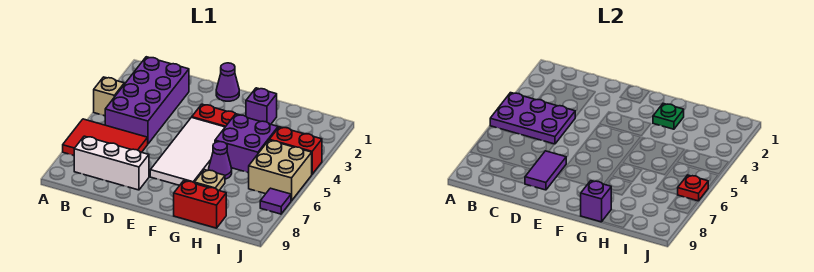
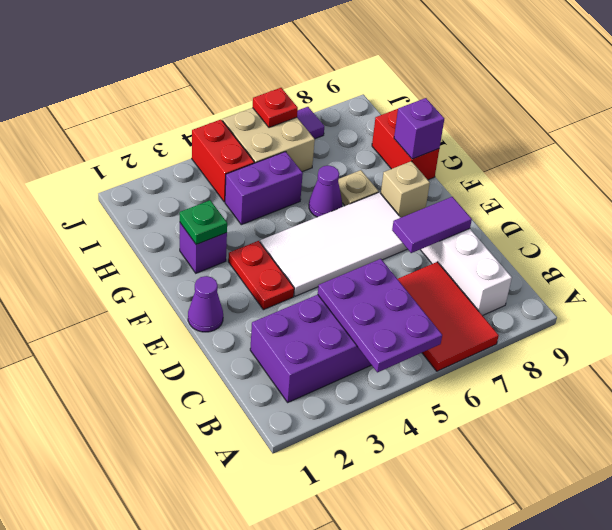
tan brick A4 level 1 -> tan brick F8 level 1
purple brick G4:H5 level 1 -> purple brick H4:H5 level 1

